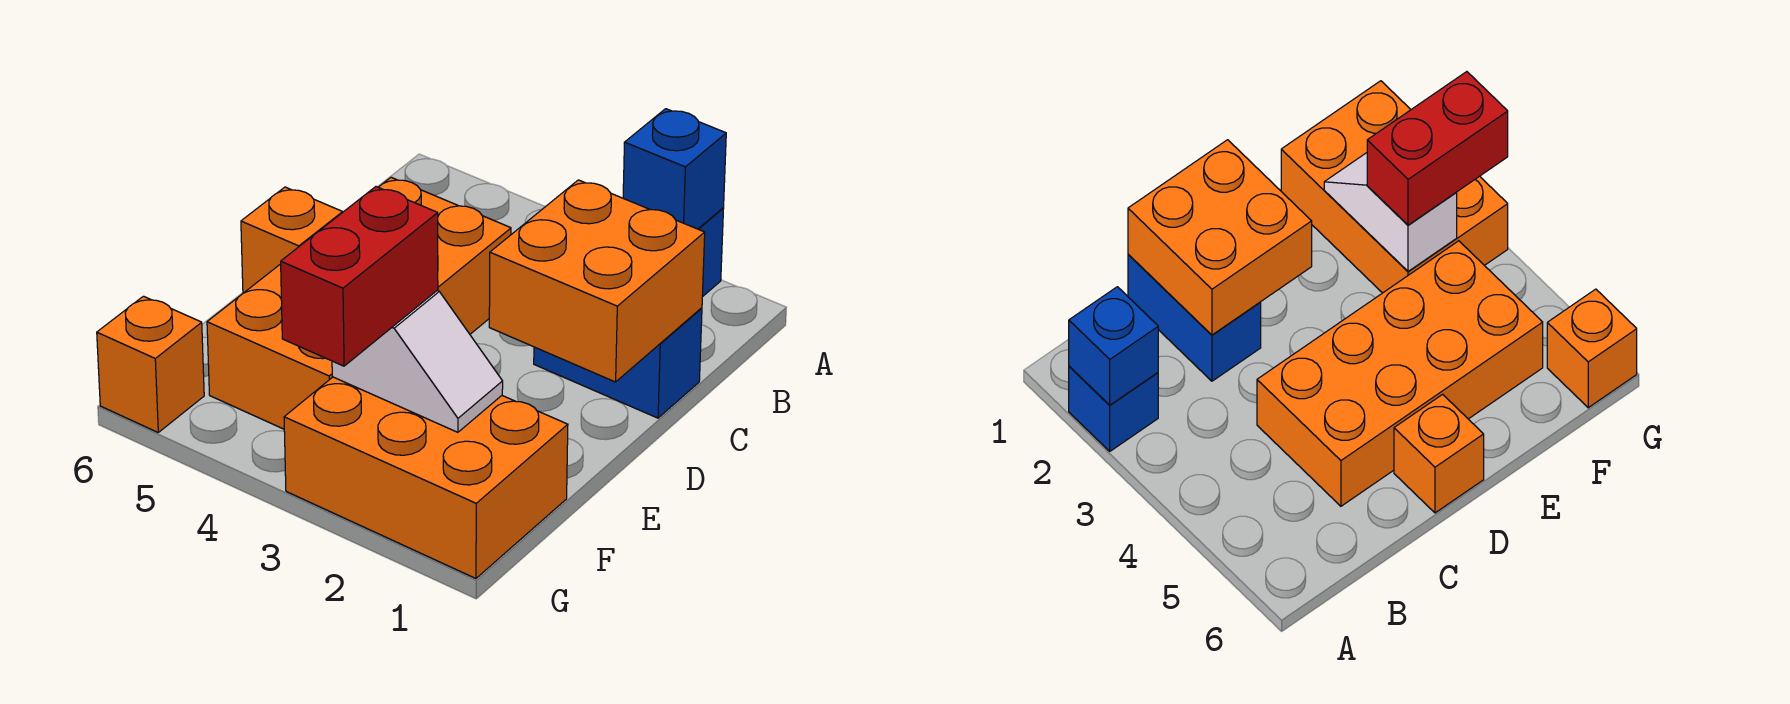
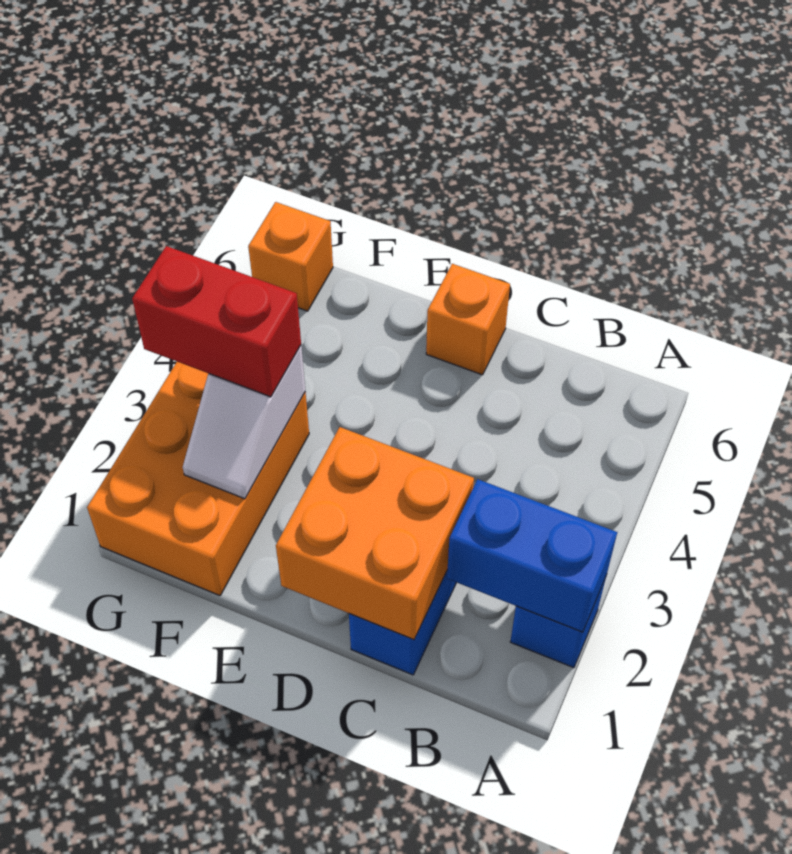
blue brick A2 level 2 -> blue brick A2:B2 level 2
orange brick C4:F5 level 1 -> none

